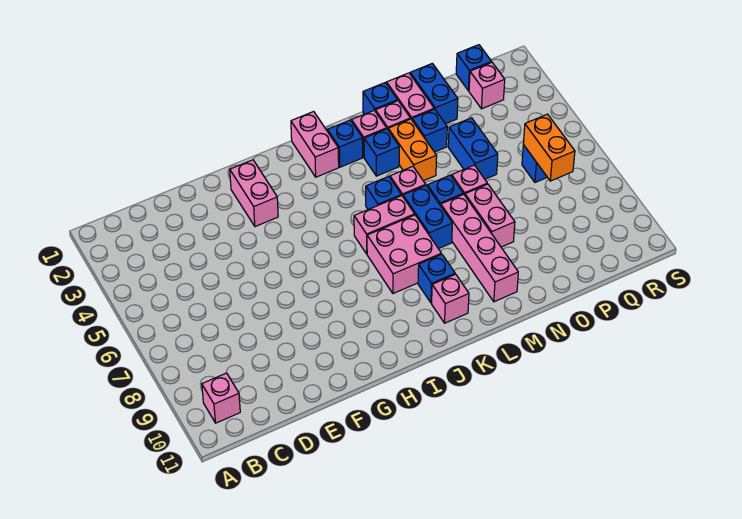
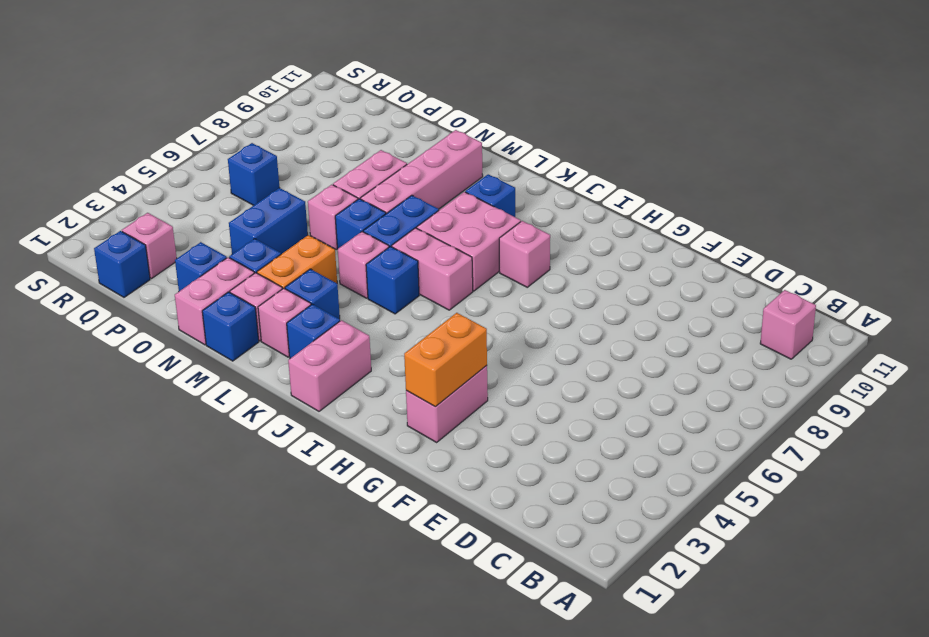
pink brick K10 level 1 -> pink brick I8 level 1
blue brick O1:O2 level 1 -> blue brick O2 level 1
orange brick Q6:Q7 level 2 -> orange brick G2:G3 level 2

